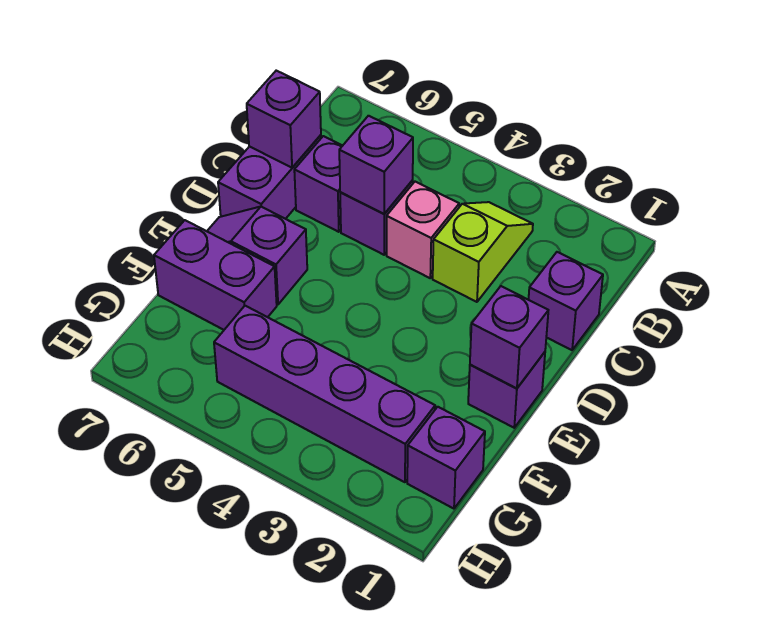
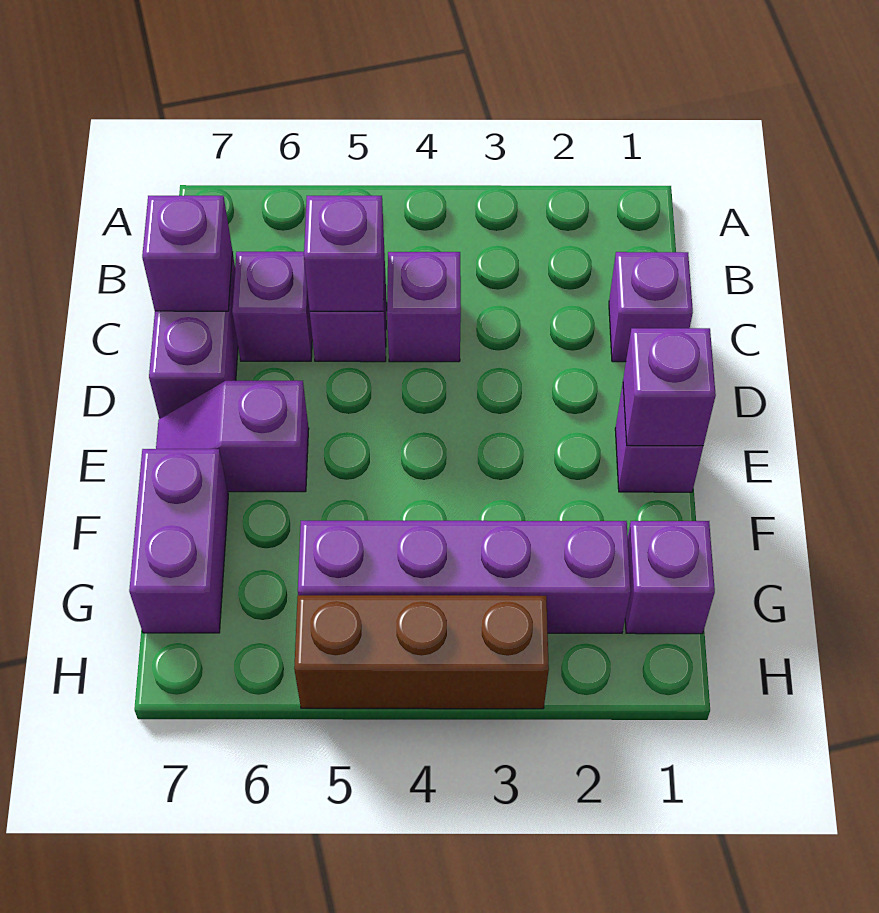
lime slope B3:C3 level 1 top C -> none
pink brick C4 level 1 -> purple brick C4 level 1
purple brick F6:F7 level 1 -> purple brick F7:G7 level 1
none -> brown brick H3:H5 level 1

